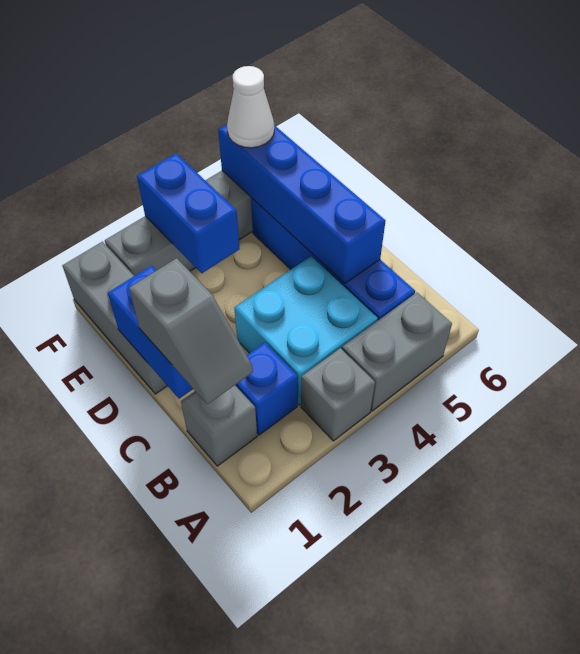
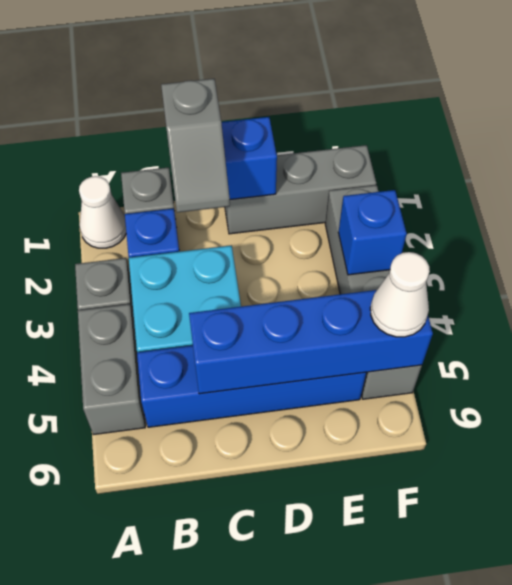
none -> white cone A1 level 1
grey slope B1:C1 level 3 top C -> grey slope C1:C2 level 3 top 1
blue brick E3:F3 level 2 -> blue brick F3 level 2

